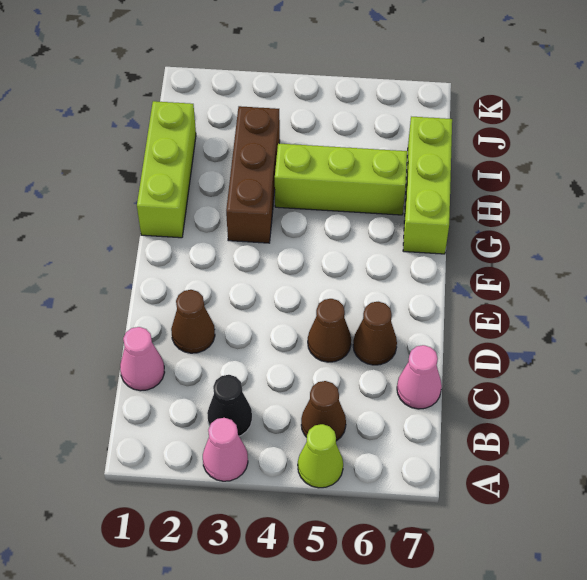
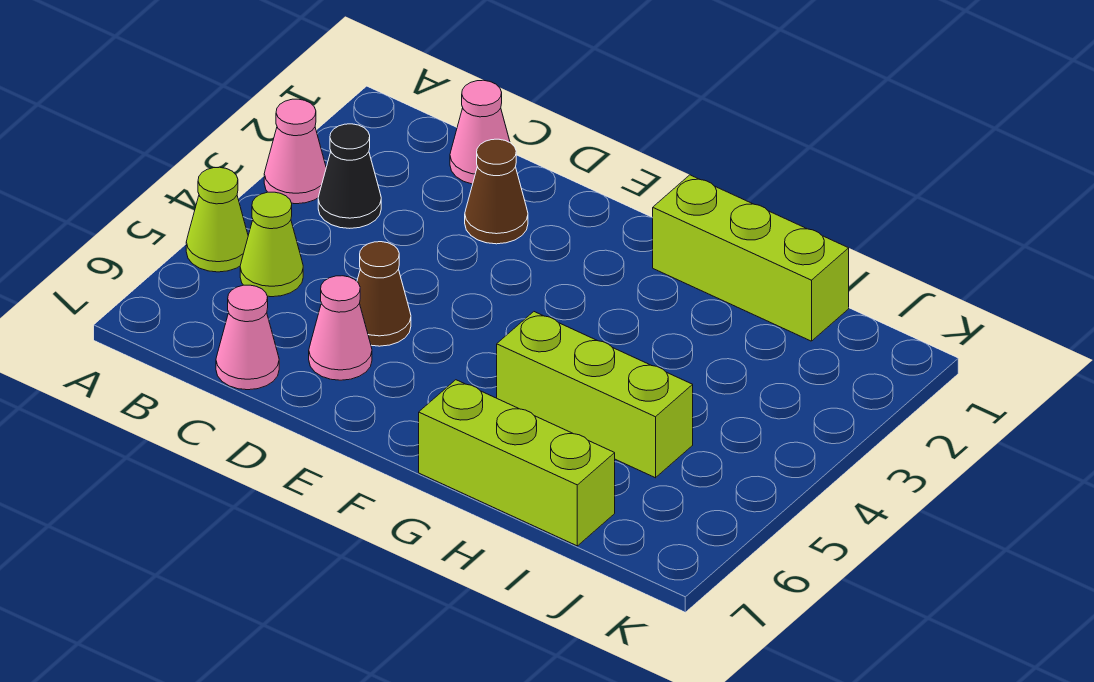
brown cone B5 level 1 -> lime cone B5 level 1
brown cone D6 level 1 -> pink cone D6 level 1
brown brick G3:I3 level 1 -> none
lime brick H4:H6 level 1 -> lime brick G5:I5 level 1

